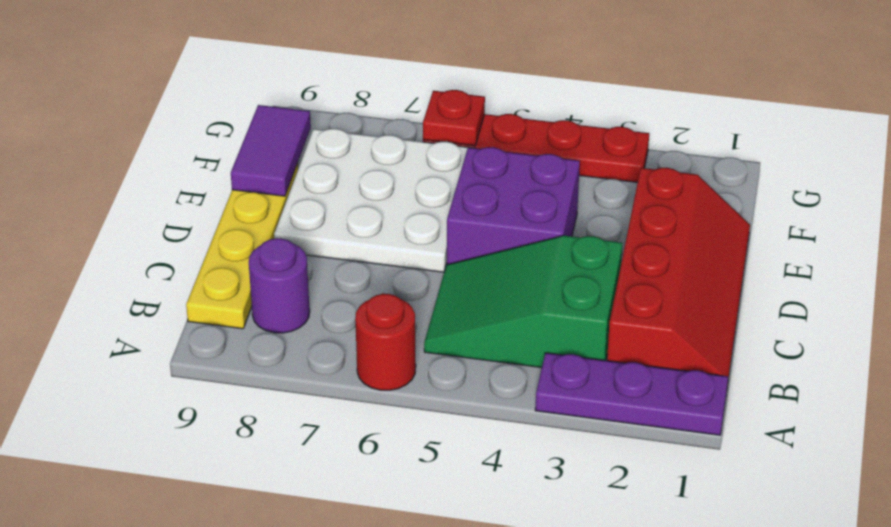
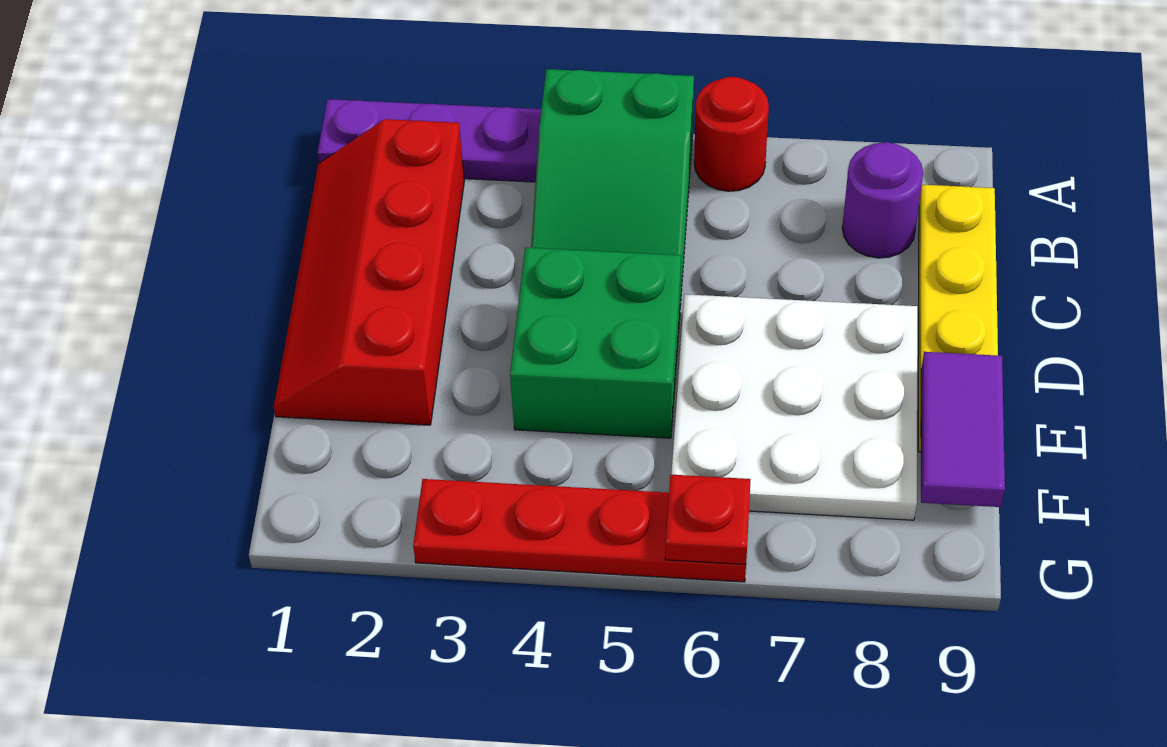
green slope B3:C5 level 1 top 3 -> green slope A4:C5 level 1 top A
purple brick D4:E5 level 1 -> green brick D4:E5 level 1

